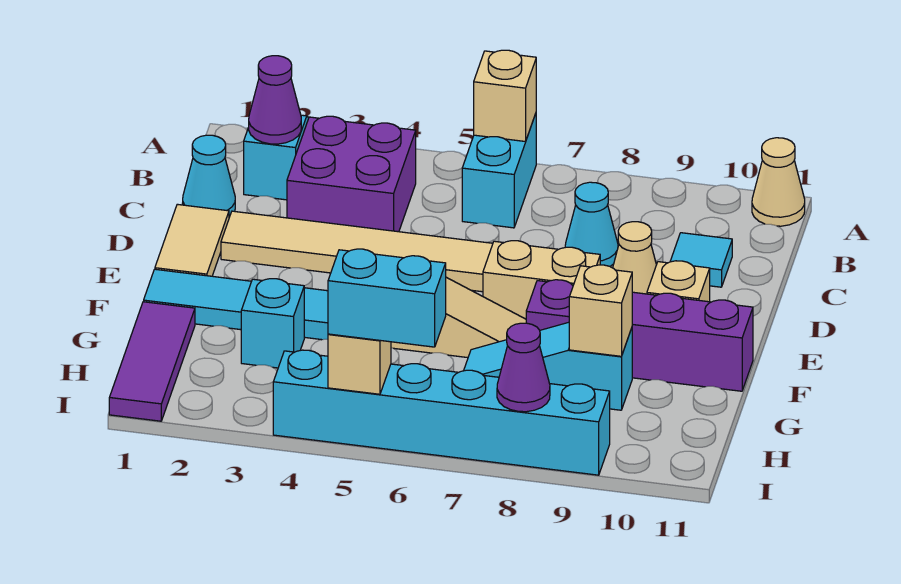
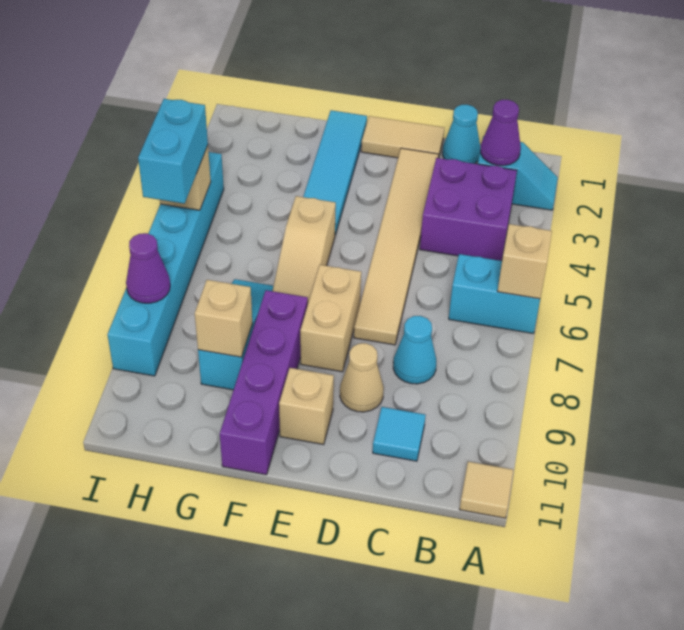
tan cone A11 level 1 -> tan tile A11 level 1
purple tile G1:I1 level 1 -> none
cyan brick G3 level 1 -> none

